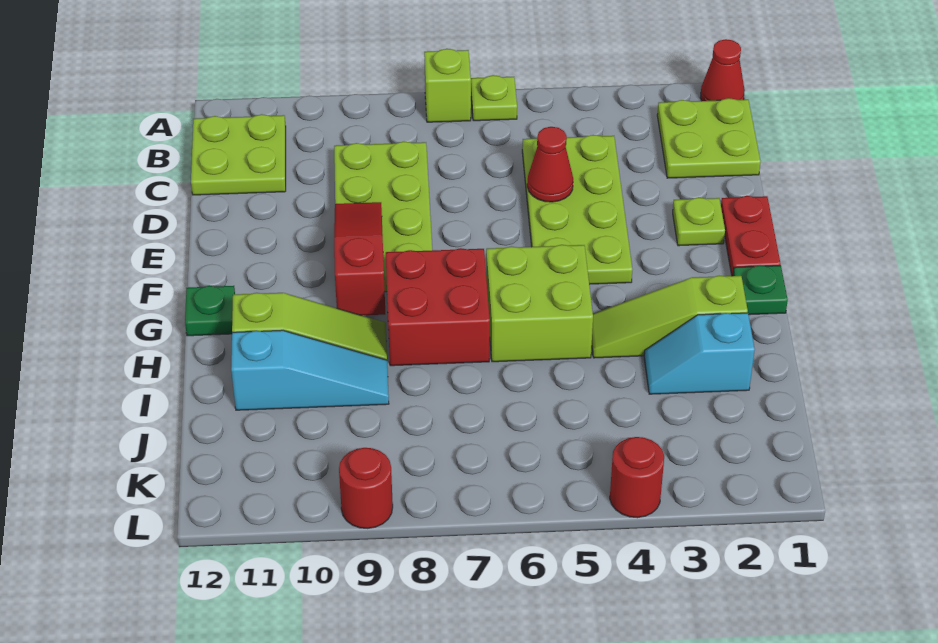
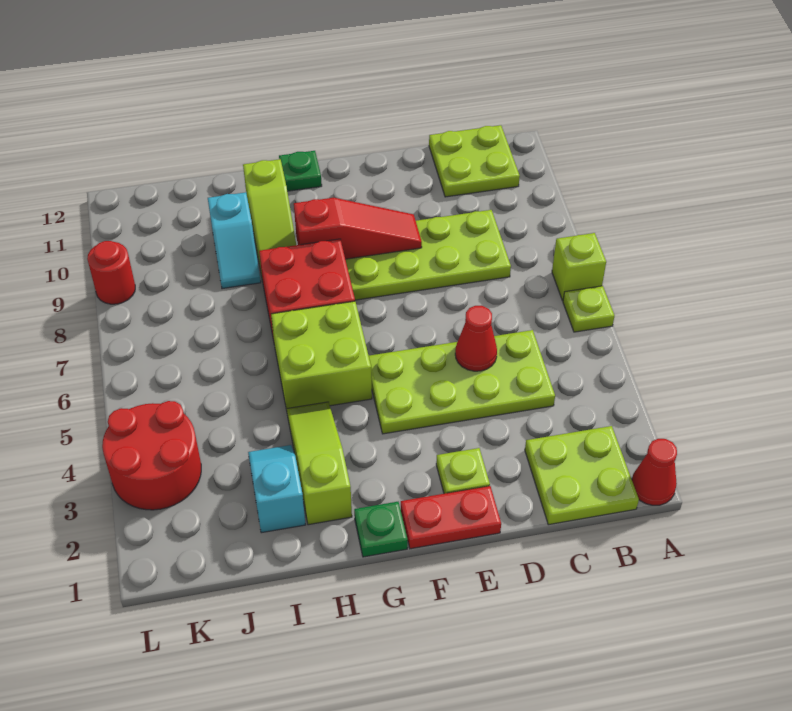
cyan slope I9:I11 level 1 top 11 -> cyan slope I9:I10 level 1 top 10
red round brick L4 level 1 -> red round brick K3:L4 level 1

